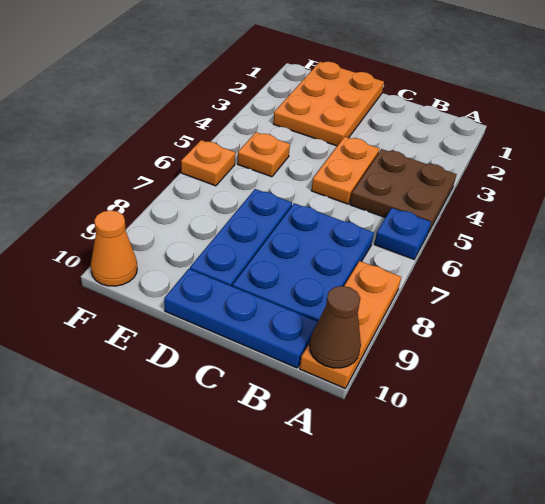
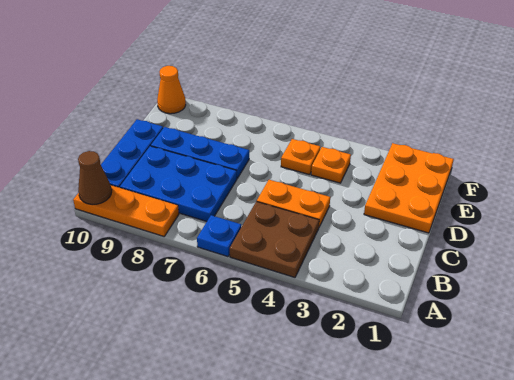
orange plate D1:E3 level 1 -> orange plate D1:F2 level 1
orange plate F6 level 1 -> orange plate E4 level 1

